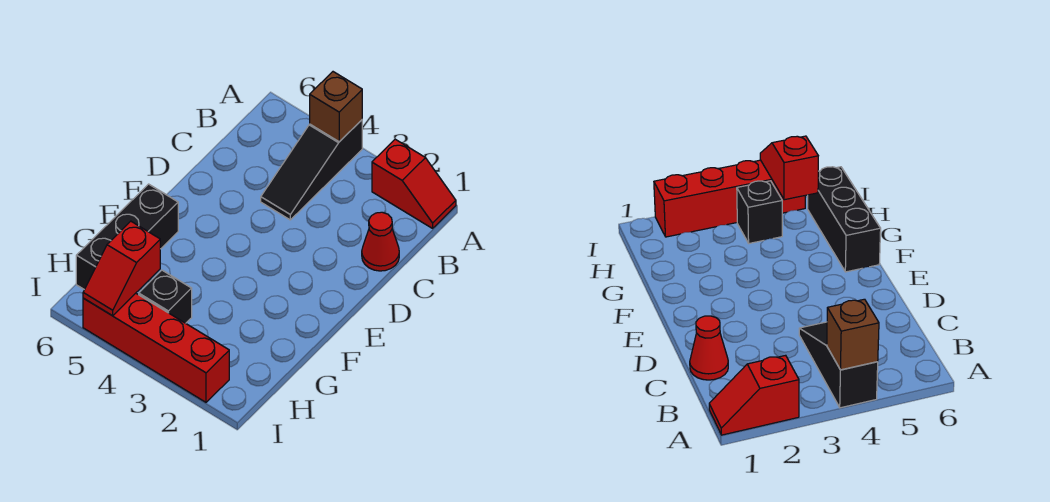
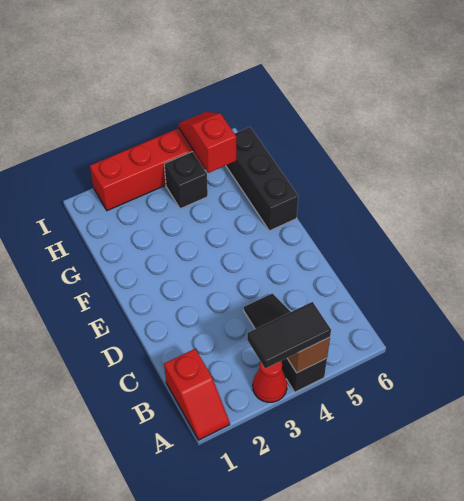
red slope A1:A2 level 1 top 2 -> red slope A1:B1 level 1 top B
none -> black tile A3:A4 level 3
red cone C1 level 1 -> red cone A3 level 1

